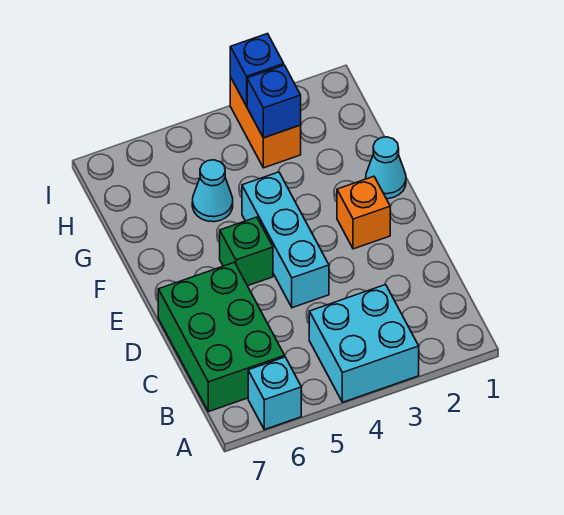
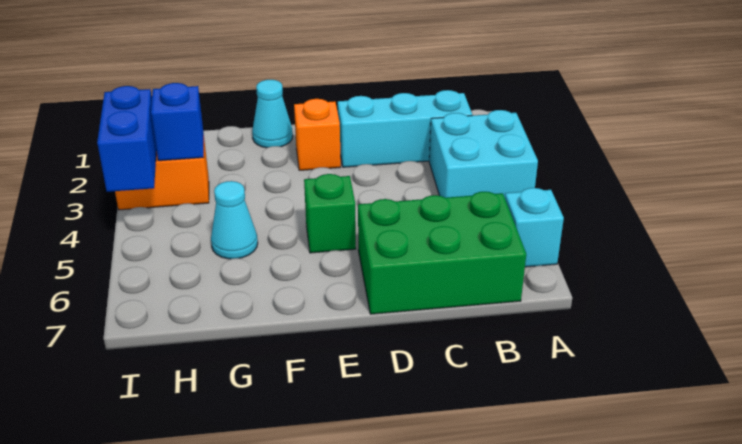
cyan brick D4:F4 level 1 -> cyan brick B2:D2 level 1
blue brick I3 level 2 -> blue brick I3:I4 level 2

